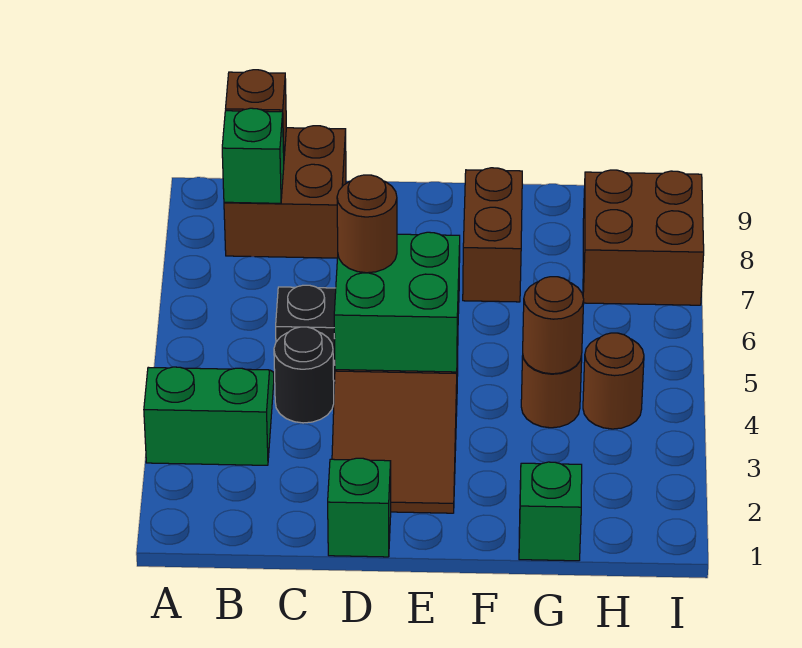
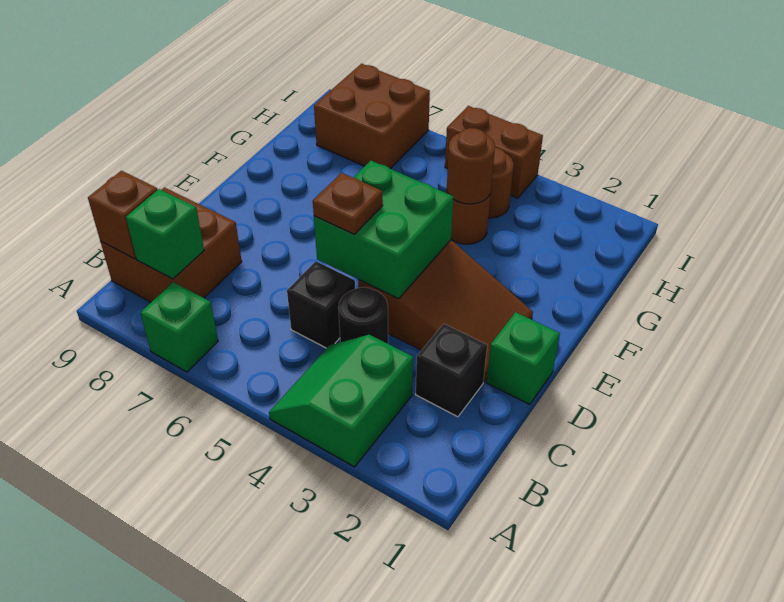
none -> black brick C2 level 1
brown round brick D5 level 3 -> brown plate D5 level 3
brown brick F7:F8 level 1 -> brown brick I4:I5 level 1
green brick G1 level 1 -> green brick A7 level 1

